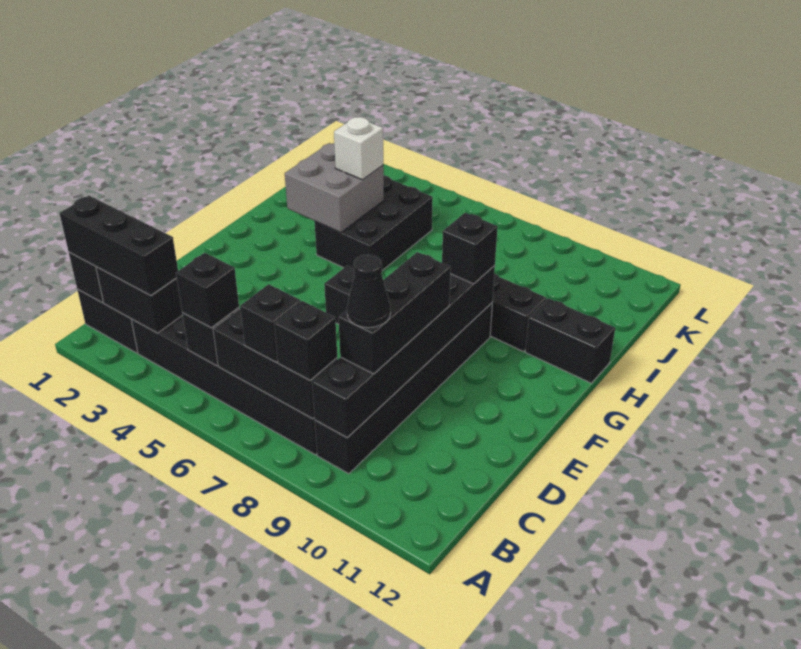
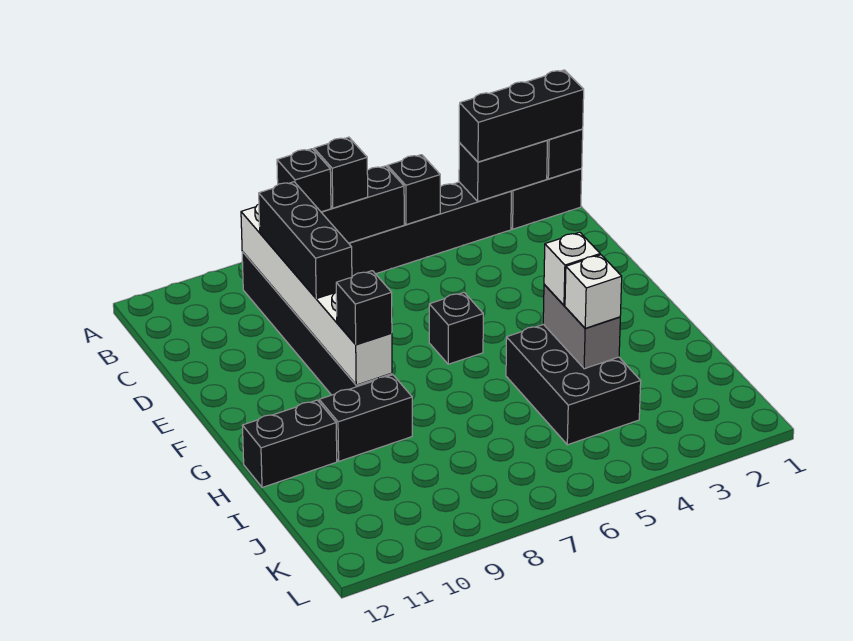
black brick B5 level 3 -> none
black brick B9:G9 level 2 -> white brick B9:G9 level 2
black cone C9 level 4 -> none
grey brick H3:I4 level 2 -> grey brick H4:I4 level 2
none -> white brick H4 level 3

